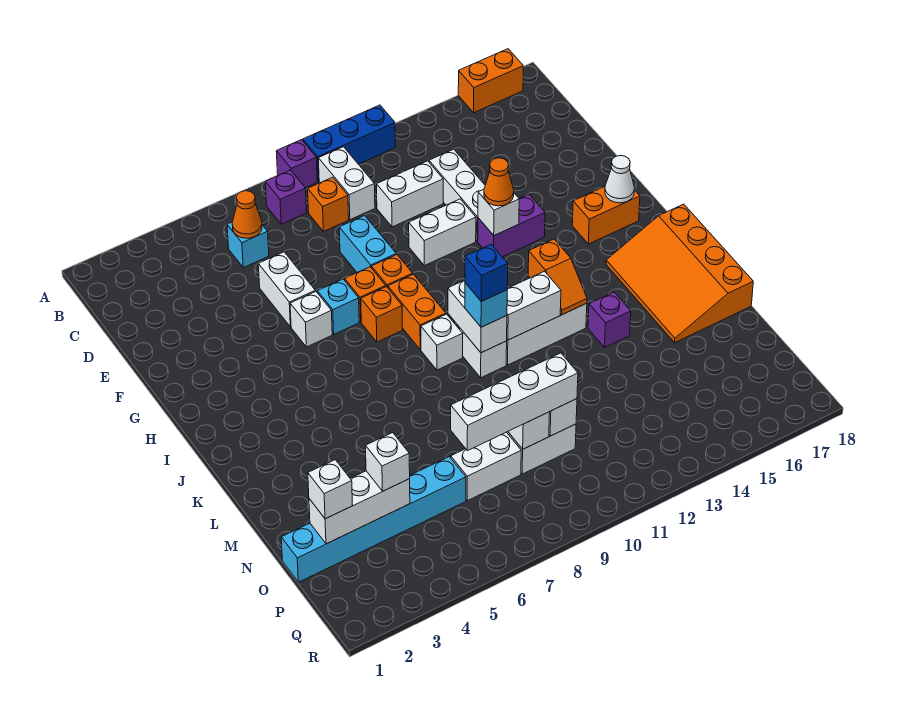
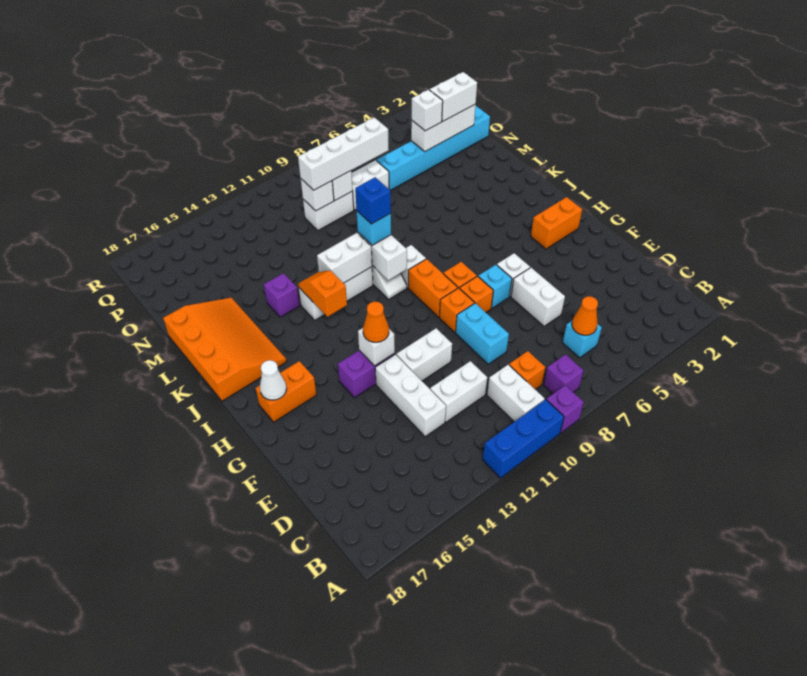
orange brick A16:A17 level 1 -> orange brick H2:H3 level 1
white brick O2 level 3 -> white brick O2:O3 level 3

